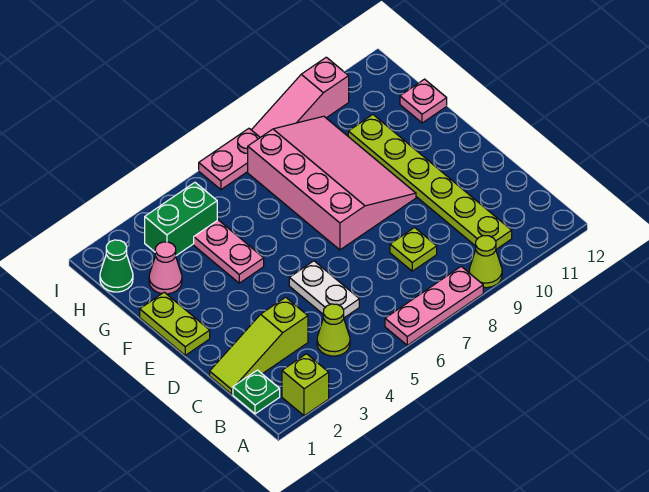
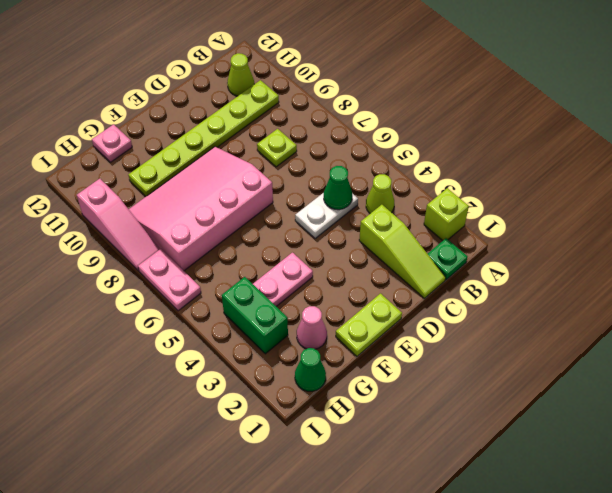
pink plate A6:A8 level 1 -> none
lime cone A9 level 1 -> lime cone B11 level 1
none -> green cone C5 level 2

